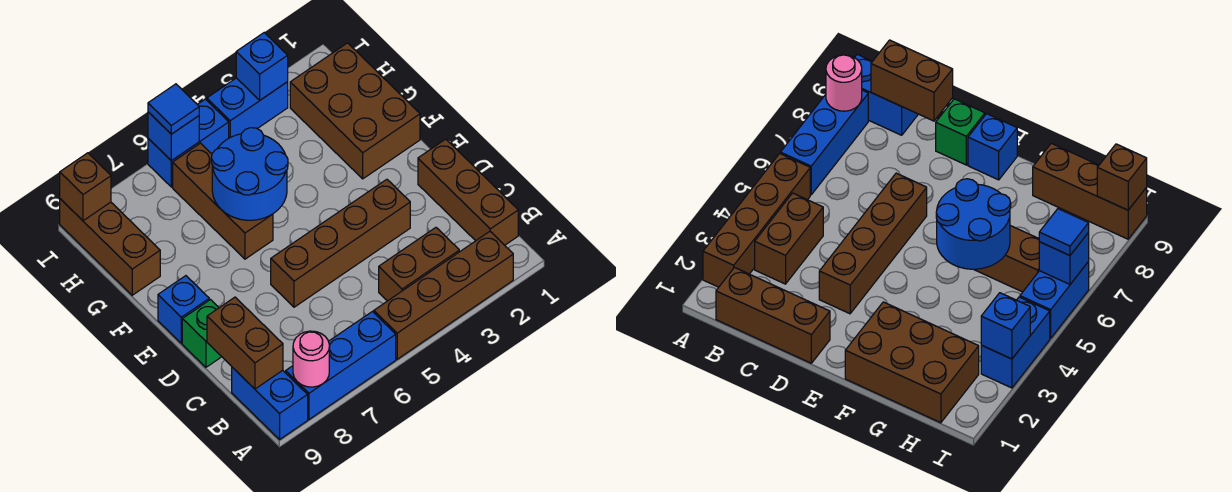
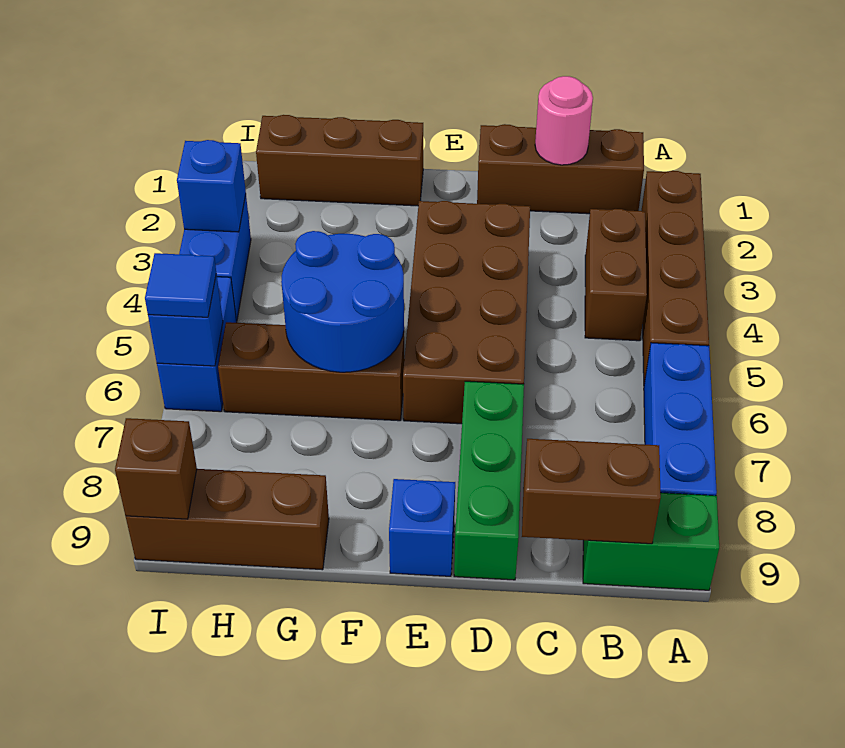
pink round brick A8 level 2 -> pink round brick C1 level 2
blue brick A9:B9 level 1 -> green brick A9:B9 level 1
brown brick D3:D6 level 1 -> brown brick D3:E6 level 1
green brick D9 level 1 -> green brick D7:D9 level 1
brown brick F1:H2 level 1 -> brown brick F1:H1 level 1

